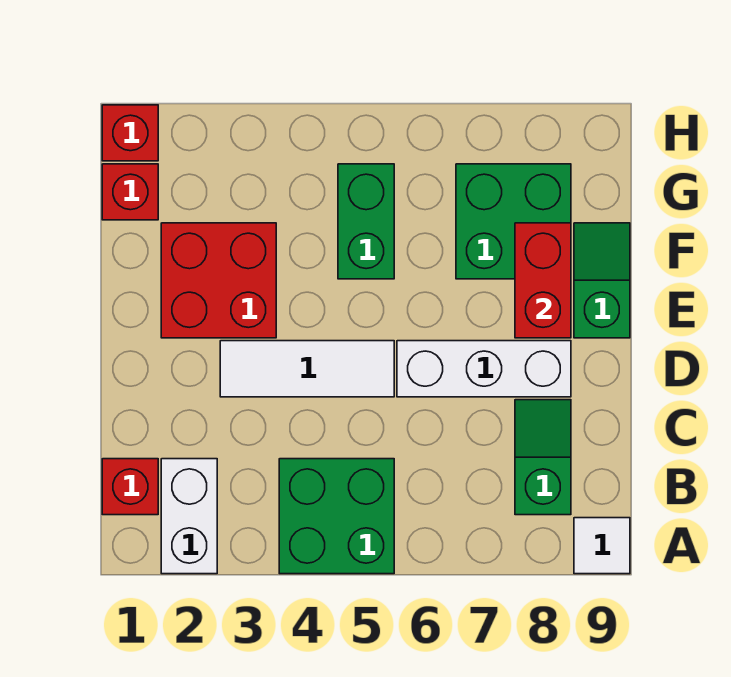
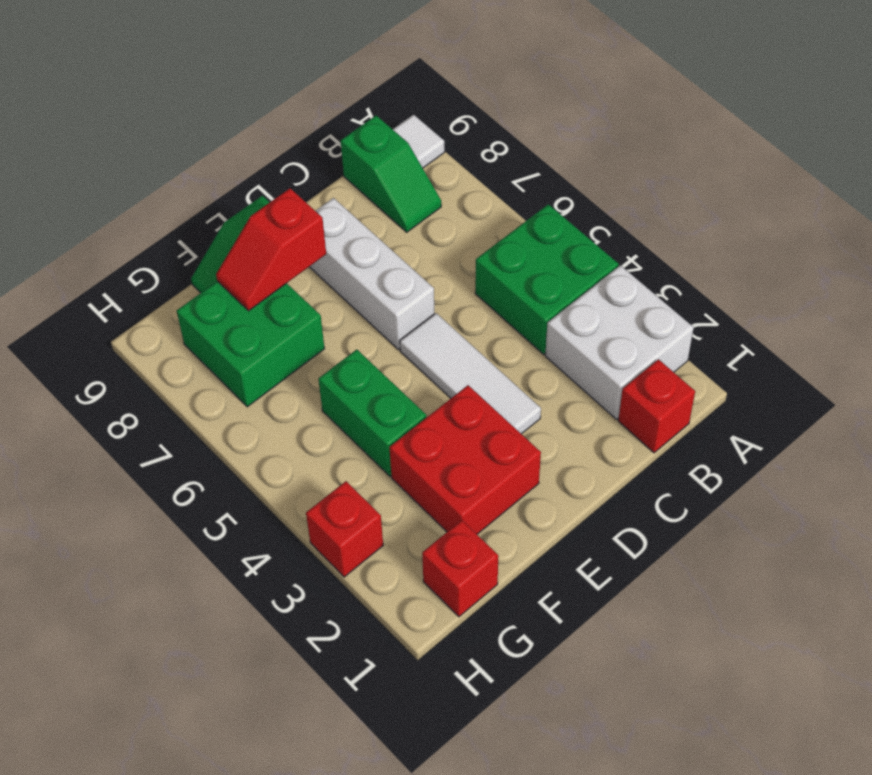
white brick A2:B2 level 1 -> white brick A2:B3 level 1
green slope B8:C8 level 1 top B -> green slope B8:B9 level 1 top 9
red brick E8:F8 level 2 -> red slope E8:F8 level 2 top E
green brick F5:G5 level 1 -> green brick F4:F5 level 1
red brick H1 level 1 -> red brick H3 level 1

